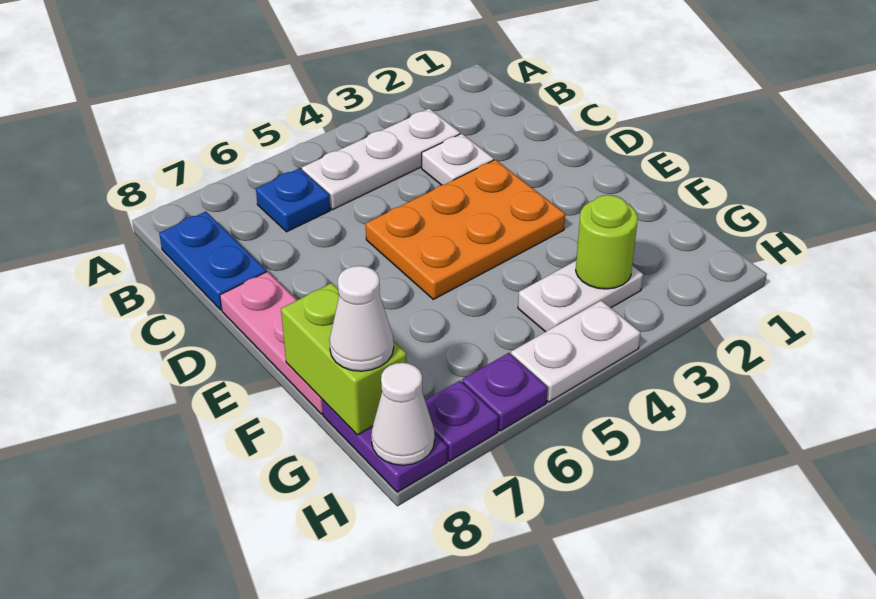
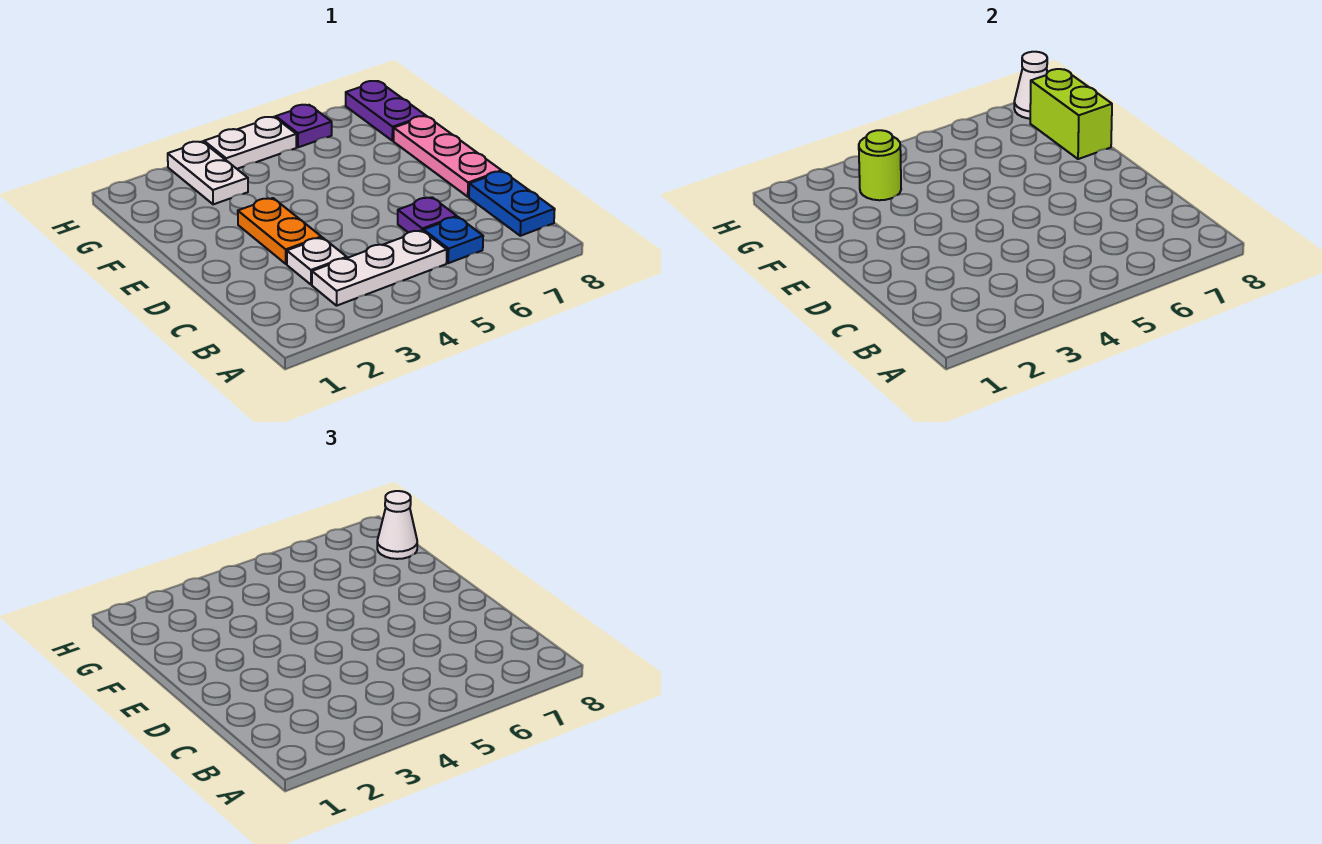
orange plate D3:E5 level 1 -> orange plate D3:E3 level 1
white plate G3:G4 level 1 -> white plate G3:H3 level 1
purple plate H7 level 1 -> purple plate C6 level 1

